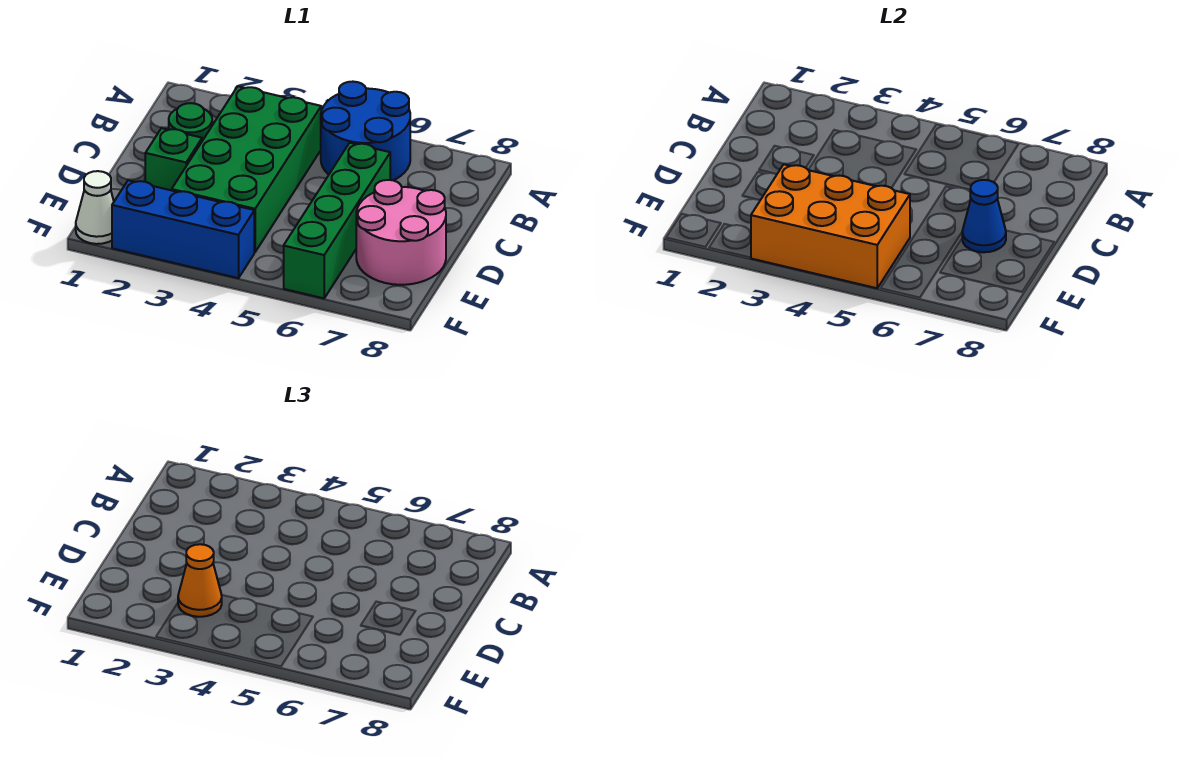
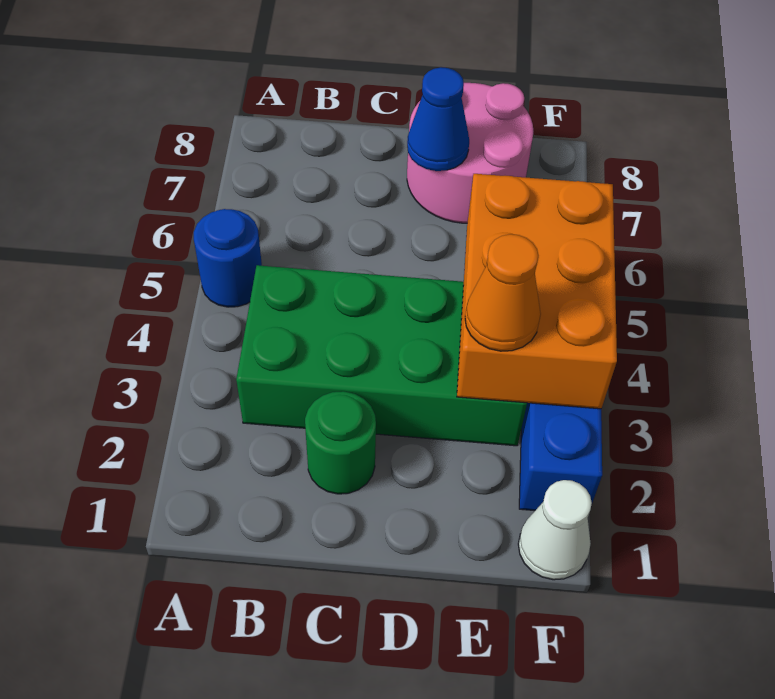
blue round brick A5:B6 level 1 -> blue round brick A5 level 1
green brick C6:F6 level 1 -> none
green brick D2 level 1 -> none

